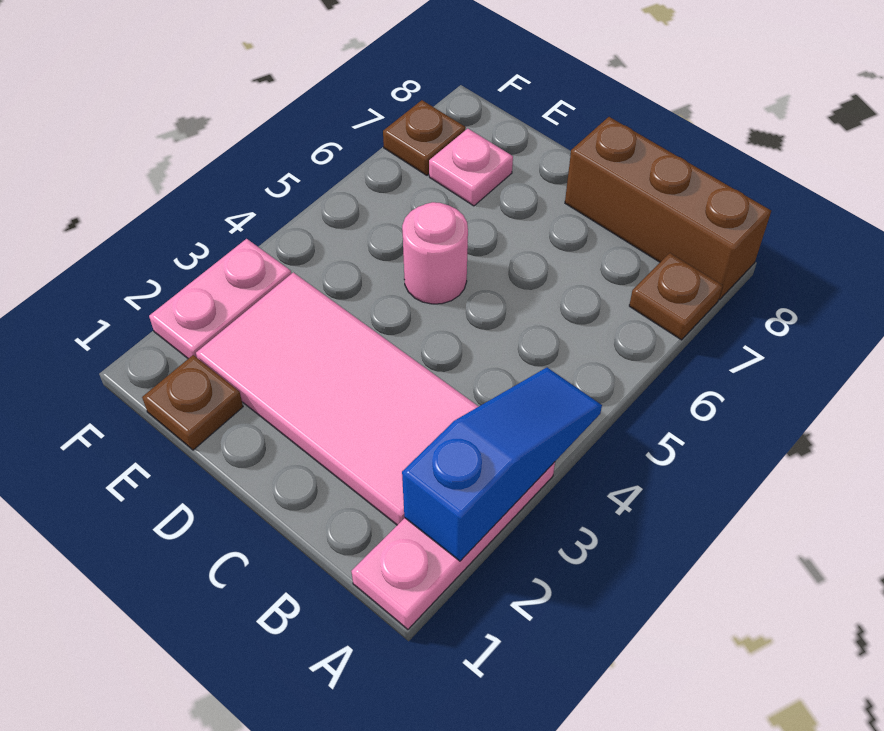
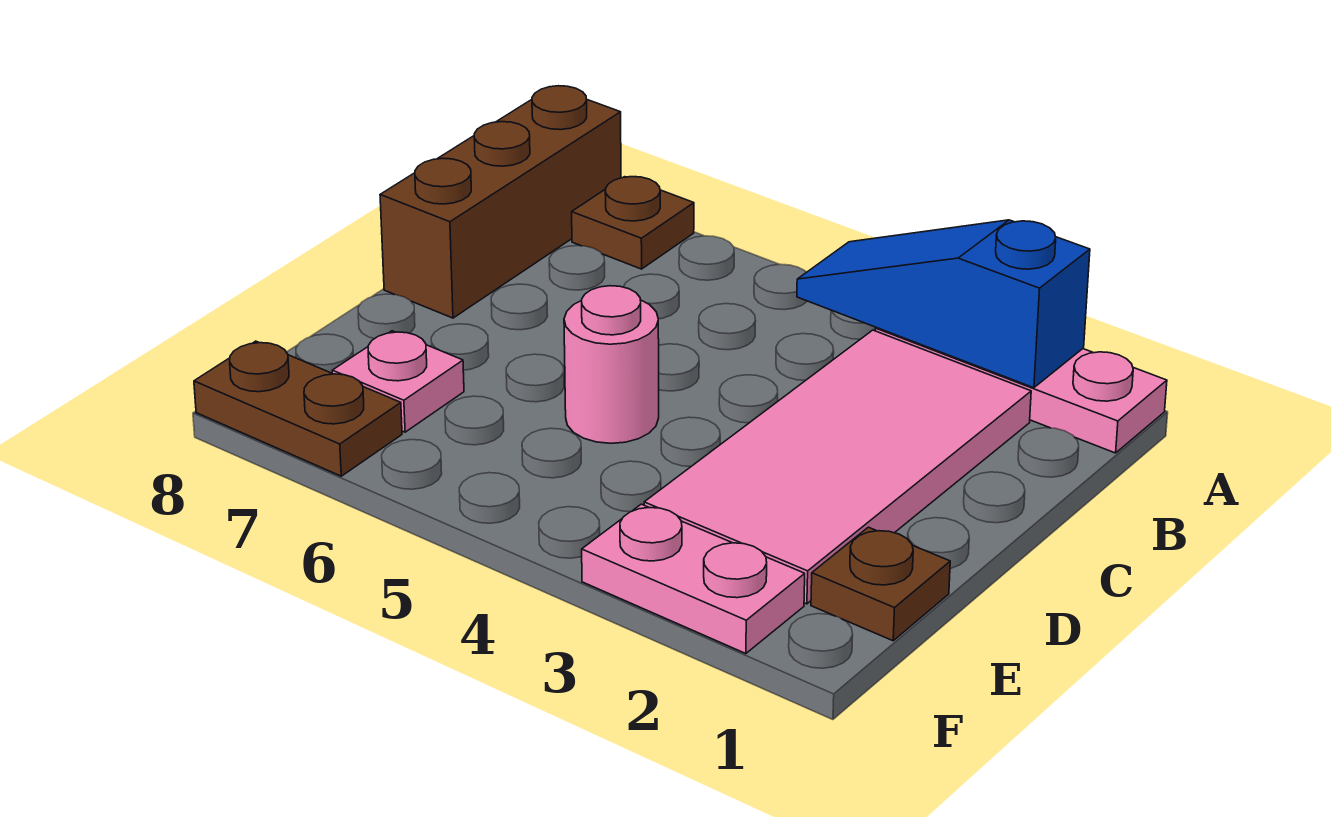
brown plate F7 level 1 -> brown plate F7:F8 level 1

